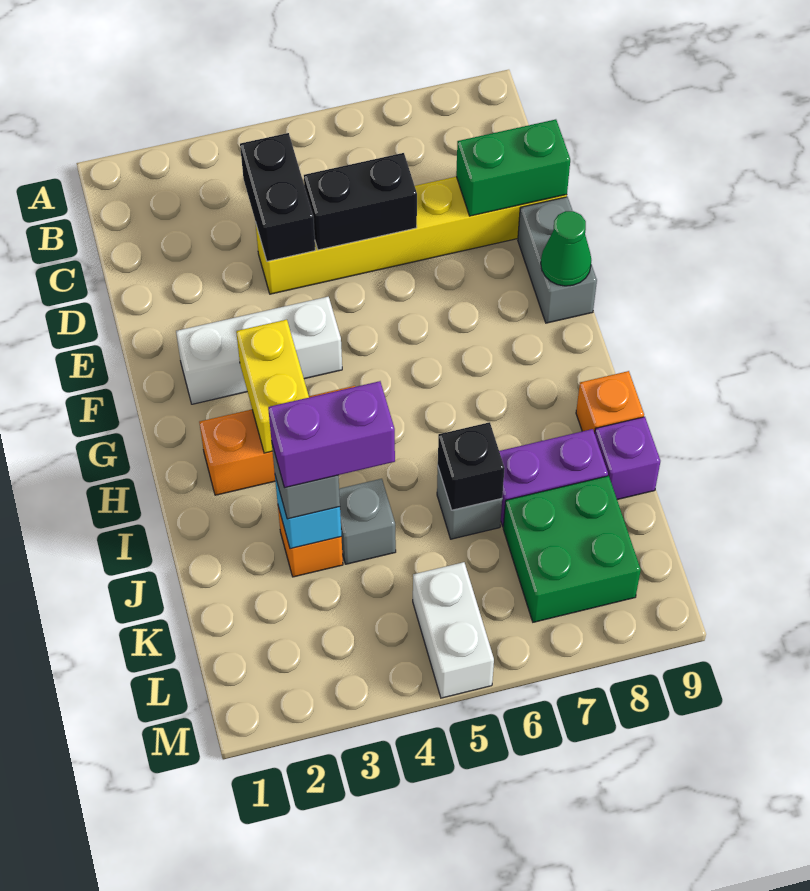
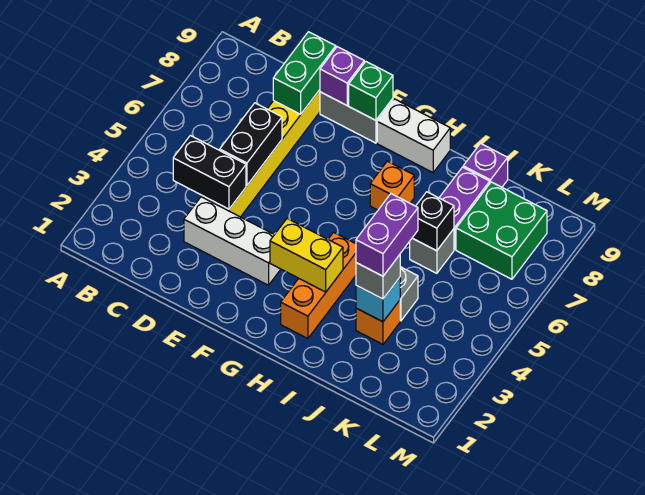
none -> purple brick E9 level 2
white brick F2:F4 level 1 -> white brick D3:F3 level 1
green cone F9 level 2 -> green brick F9 level 2
orange brick I9 level 1 -> orange brick H7 level 1
white brick L5:M5 level 1 -> white brick G9:H9 level 1

